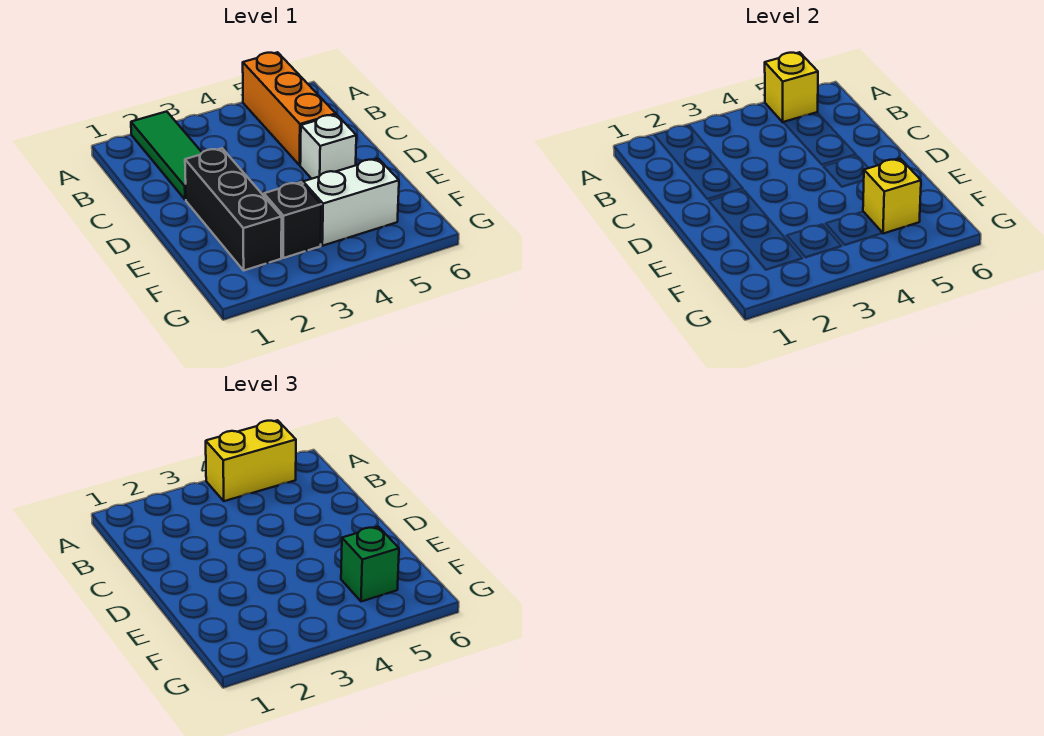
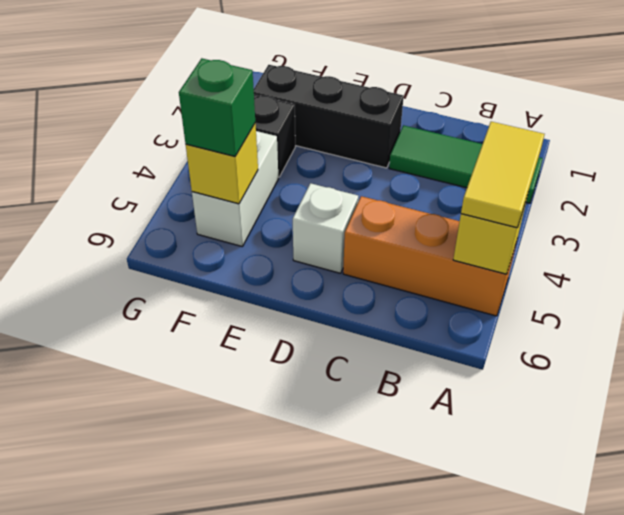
yellow brick A4:A5 level 3 -> yellow tile A4:A5 level 3

